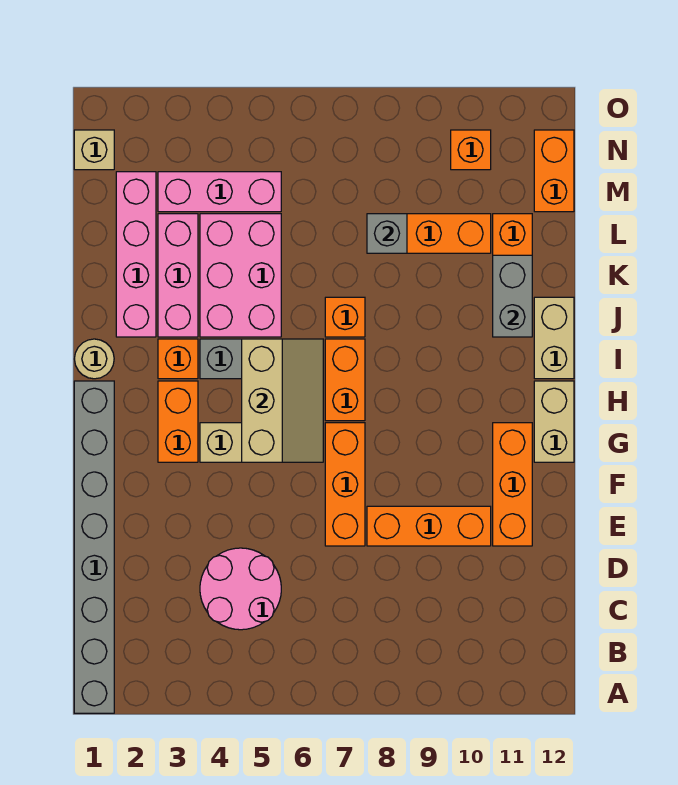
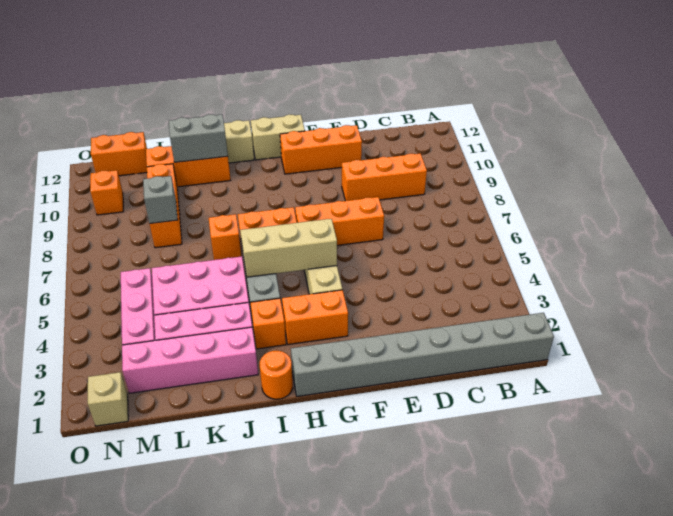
pink round brick C4:D5 level 1 -> none
orange brick E8:E10 level 1 -> orange brick C9:E9 level 1
tan round brick I1 level 1 -> orange round brick I1 level 1

